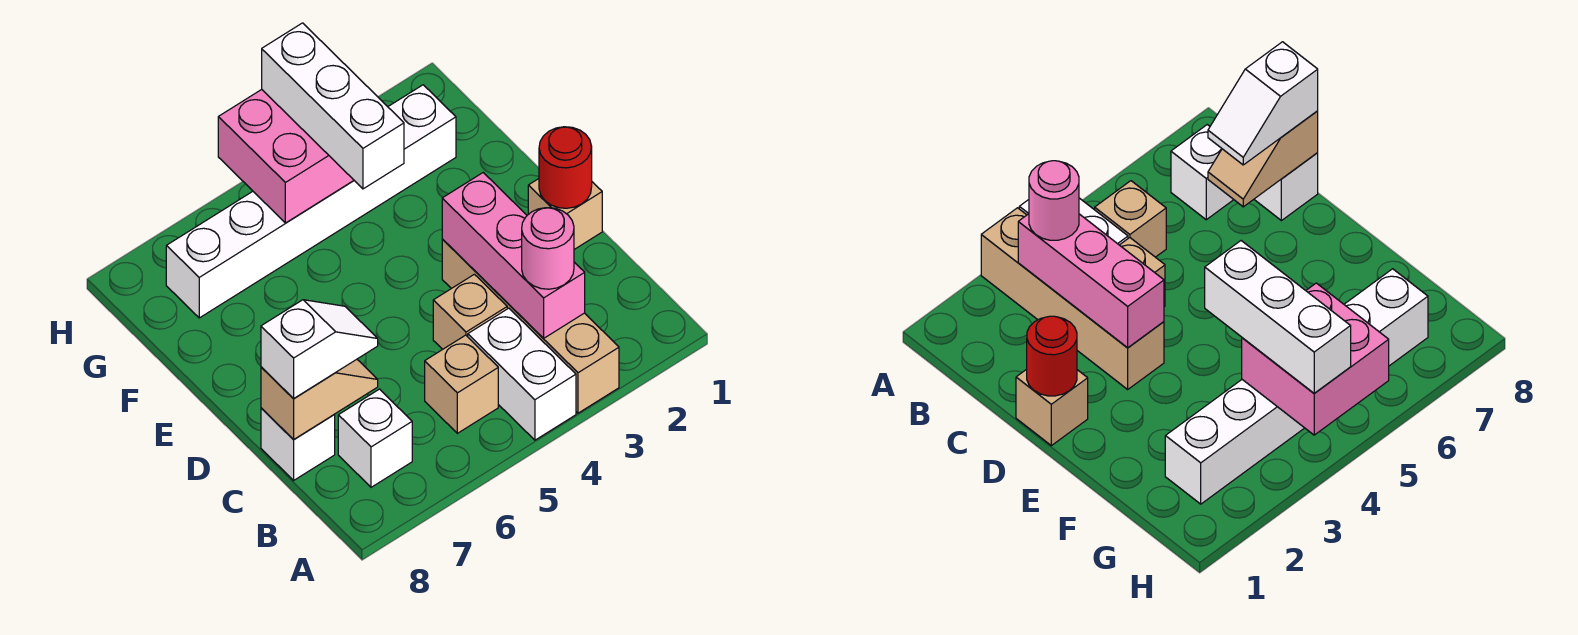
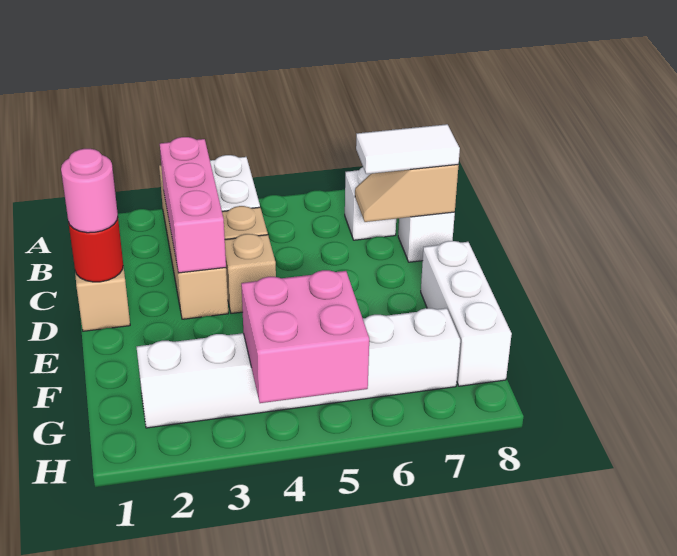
pink round brick B3 level 3 -> pink round brick D1 level 3
tan brick B5 level 1 -> tan brick D4 level 1
white slope C7:C8 level 3 top 8 -> white tile C7:C8 level 3
white brick F4:H4 level 3 -> white brick E8:G8 level 1

